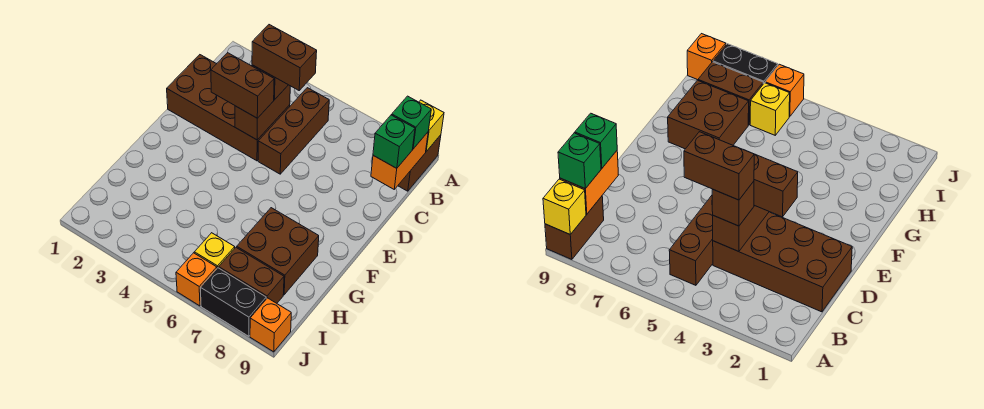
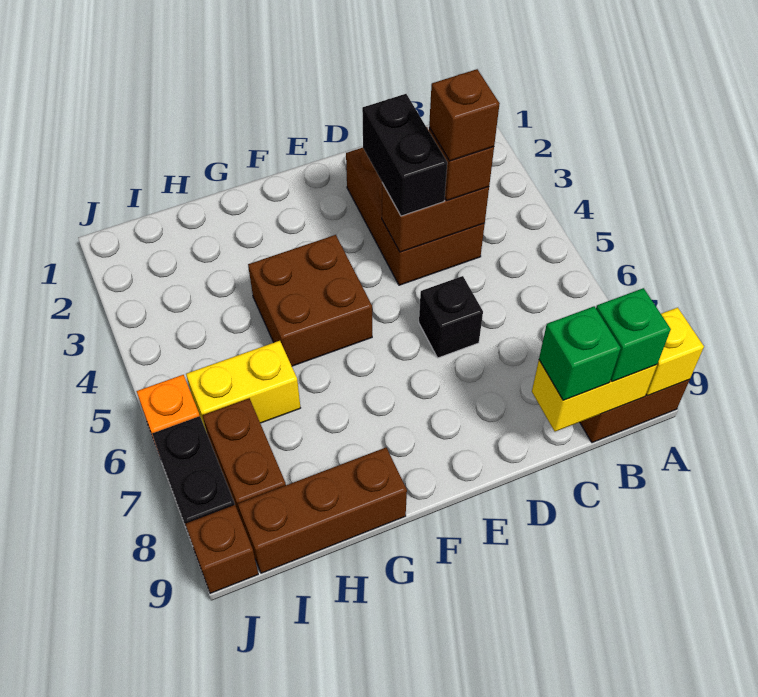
brown brick B5:D5 level 1 -> brown brick G9:I9 level 1
orange brick B9:C9 level 2 -> yellow brick B9:C9 level 2
brown brick C1:D4 level 1 -> brown brick C2:D4 level 1
brown brick C4:C5 level 4 -> brown brick C4 level 4
brown brick D3:D4 level 3 -> black brick D3:D4 level 3
none -> black brick D6 level 1
brown brick G7:H8 level 1 -> brown brick F4:G5 level 1
yellow brick I6 level 1 -> yellow brick H6:I6 level 1
orange brick J9 level 1 -> brown brick J9 level 1

